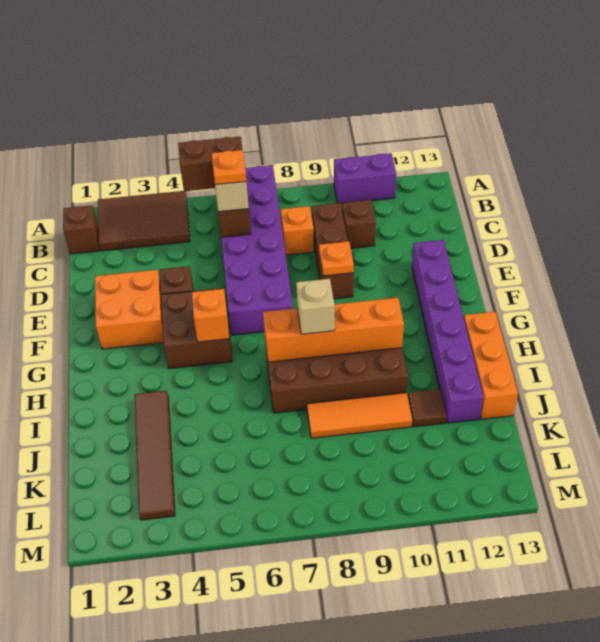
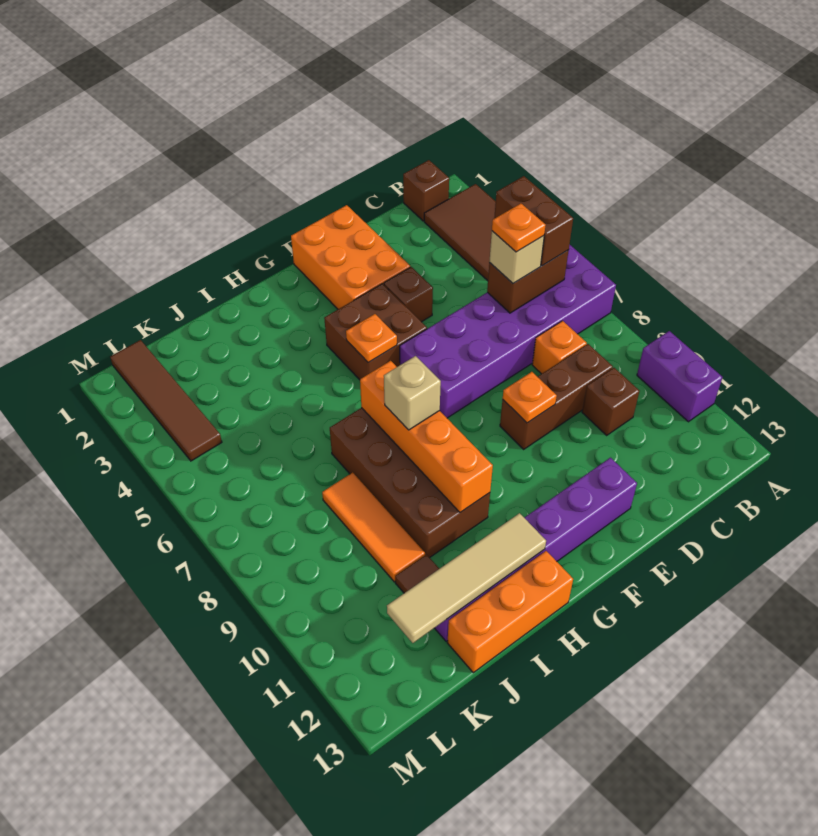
orange brick E2:F3 level 1 -> orange brick E1:F3 level 1
orange brick G5 level 2 -> orange plate G5 level 2
none -> tan tile H12:K12 level 2
brown tile I3:L3 level 1 -> brown tile L1:L4 level 1

